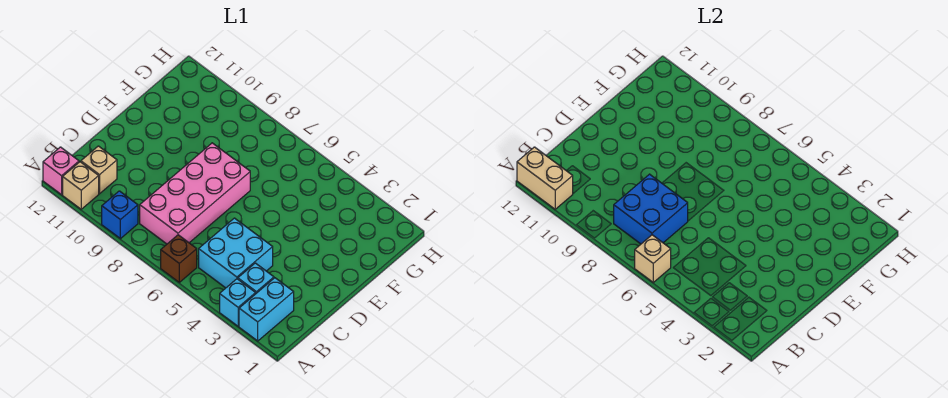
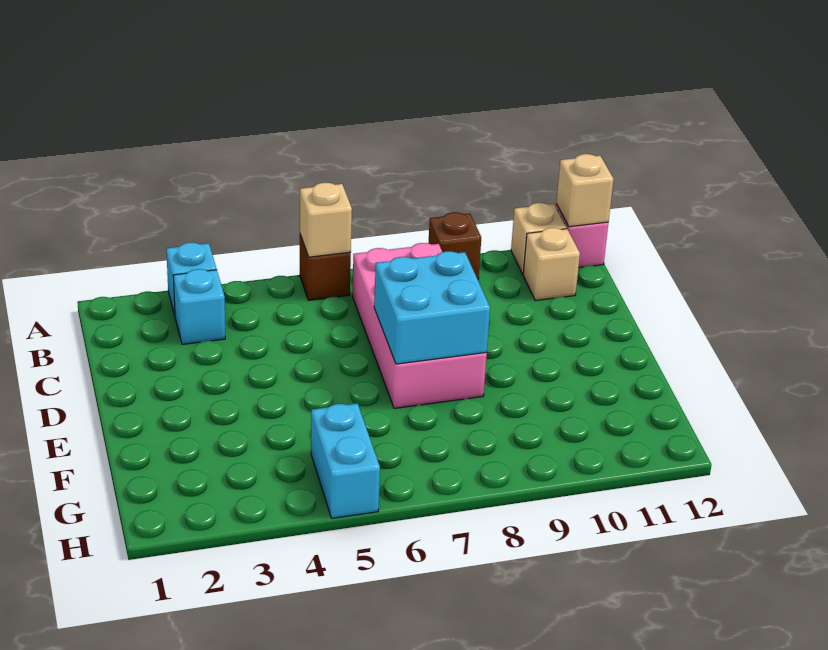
cyan brick A2:B2 level 1 -> cyan brick G5:H5 level 1
blue brick A9 level 1 -> brown brick A9 level 1
tan brick A11:A12 level 2 -> tan brick A12 level 2
cyan brick B4:C5 level 1 -> cyan brick D7:E8 level 2
blue brick B7:C8 level 2 -> none

